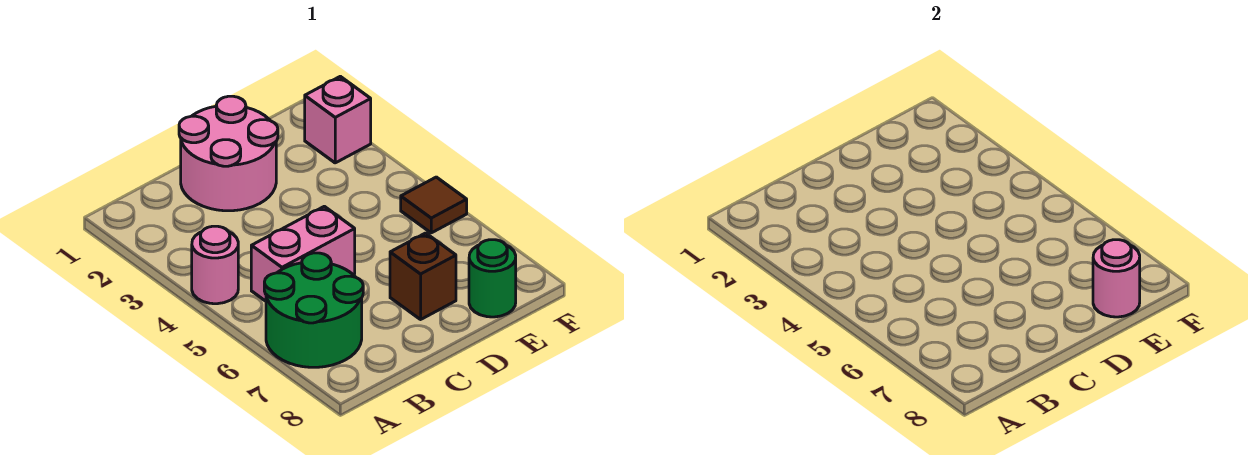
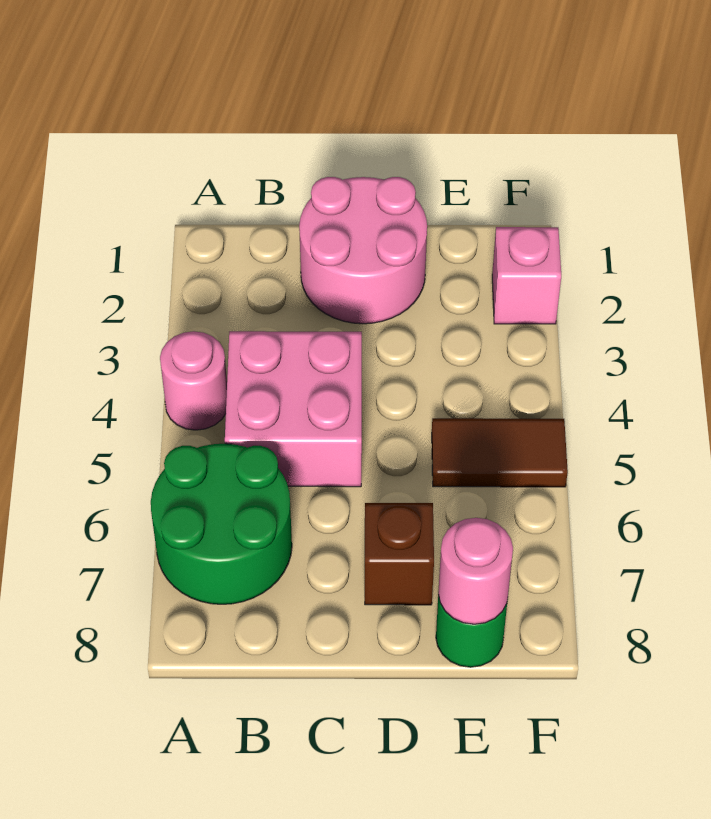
pink brick B5:C5 level 1 -> pink brick B4:C5 level 1
brown tile F5 level 1 -> brown tile E5:F5 level 1

